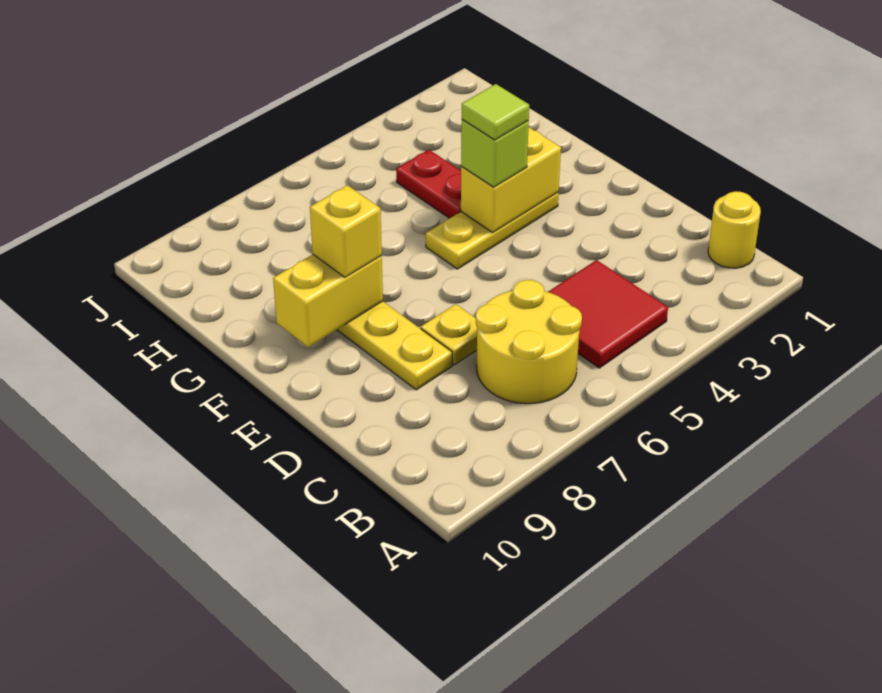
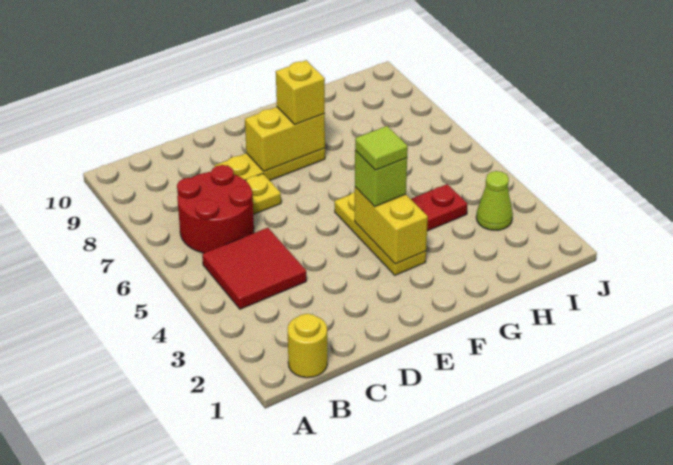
yellow round brick B6:C7 level 1 -> red round brick B6:C7 level 1
yellow brick F8:F9 level 2 -> yellow brick E8:F8 level 2
none -> lime cone I3 level 1

